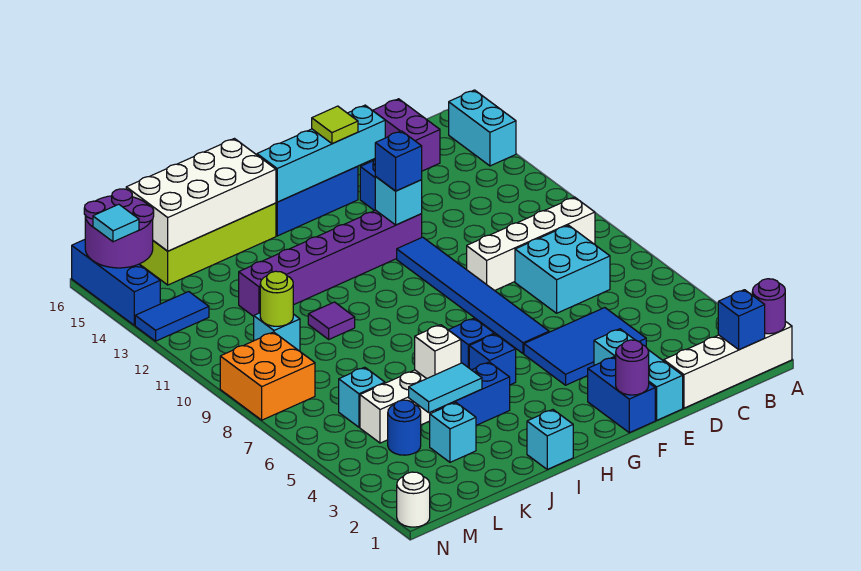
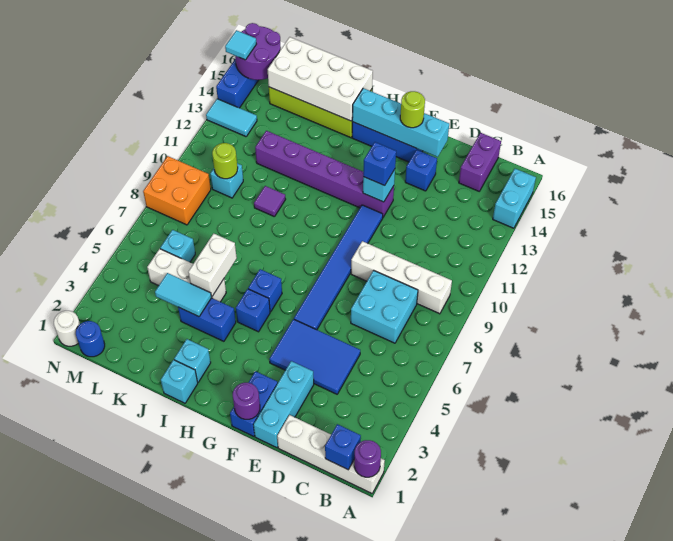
lime tile F15 level 3 -> lime round brick F15 level 3
white brick J5 level 2 -> white brick J5:J6 level 2
cyan brick K3 level 1 -> cyan brick I2 level 1
blue round brick L4 level 1 -> blue round brick M1 level 1
blue tile M13:N13 level 1 -> cyan tile M13:N13 level 1

